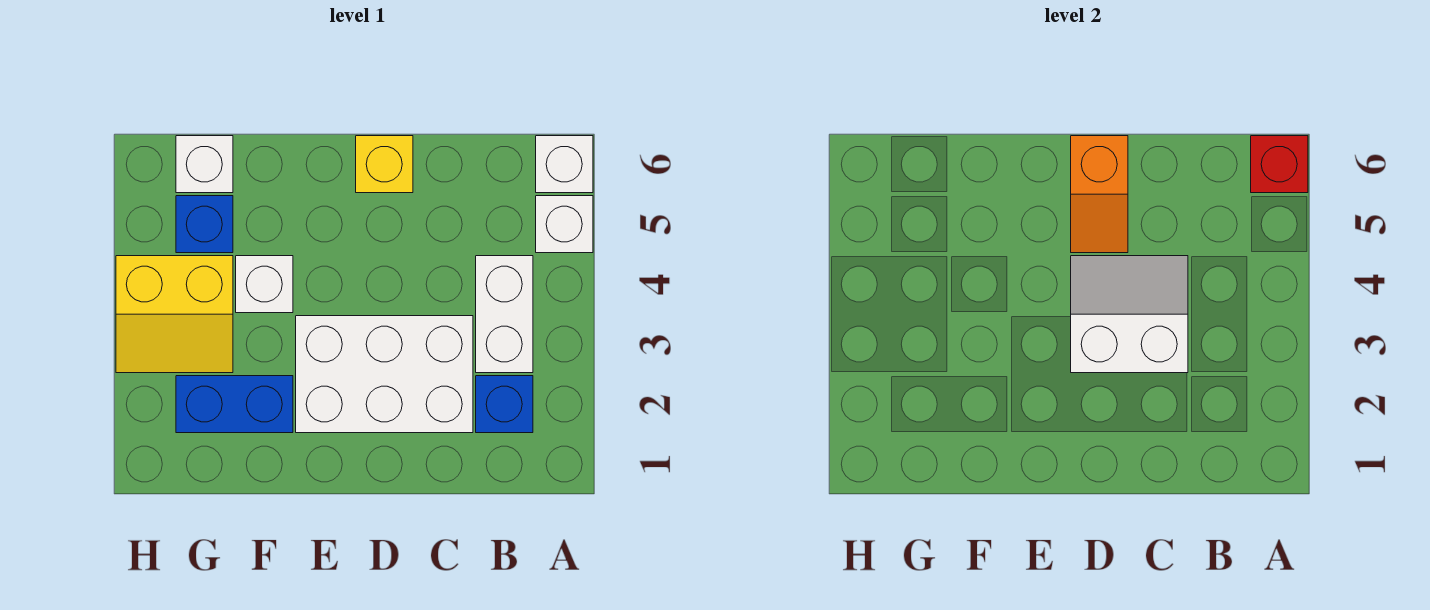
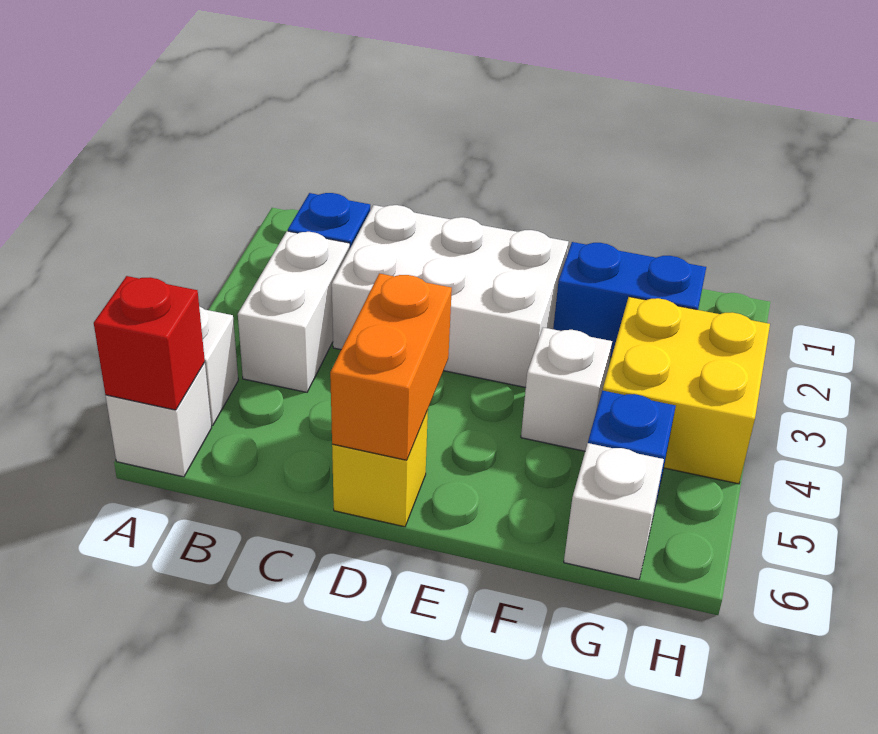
white slope C3:D4 level 2 top 3 -> none
orange slope D5:D6 level 2 top 6 -> orange brick D5:D6 level 2
yellow slope G3:H4 level 1 top 4 -> yellow brick G3:H4 level 1

